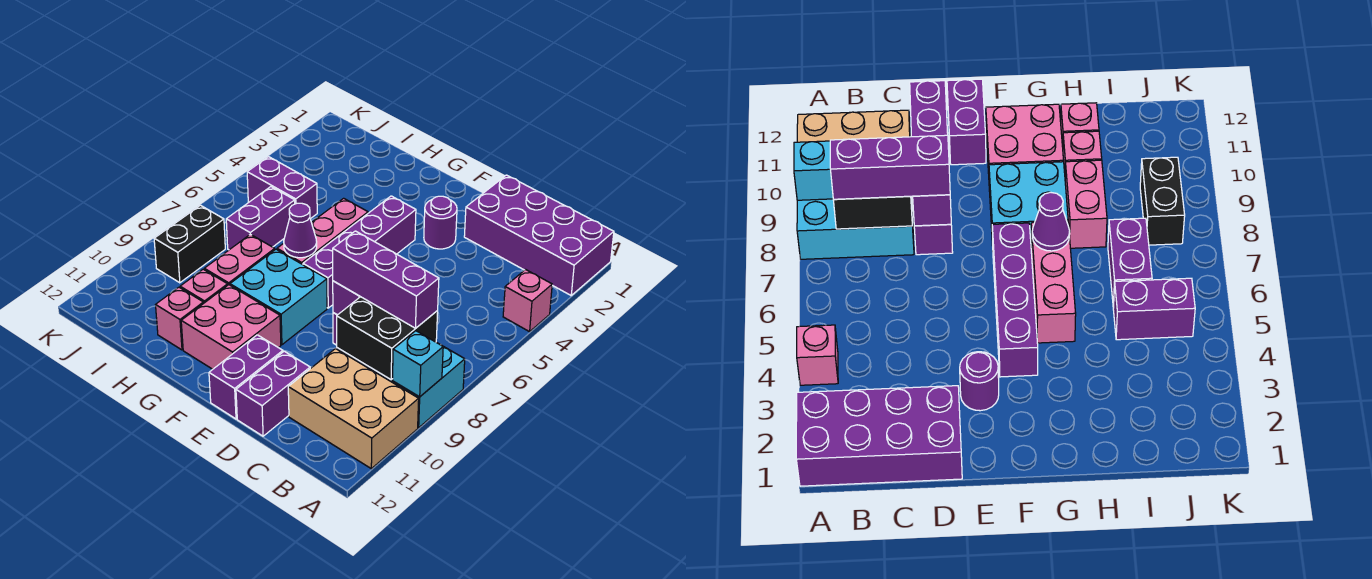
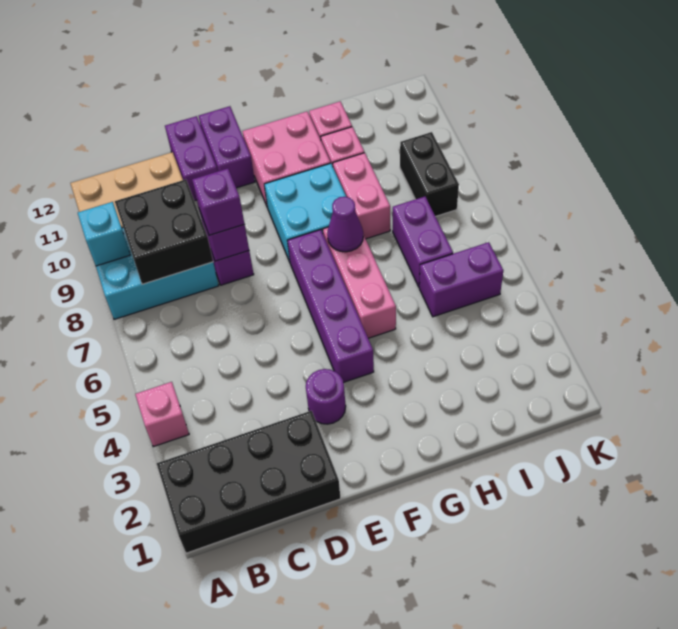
purple brick A1:D2 level 1 -> black brick A1:D2 level 1
purple brick B8:D8 level 3 -> purple brick D8 level 3

